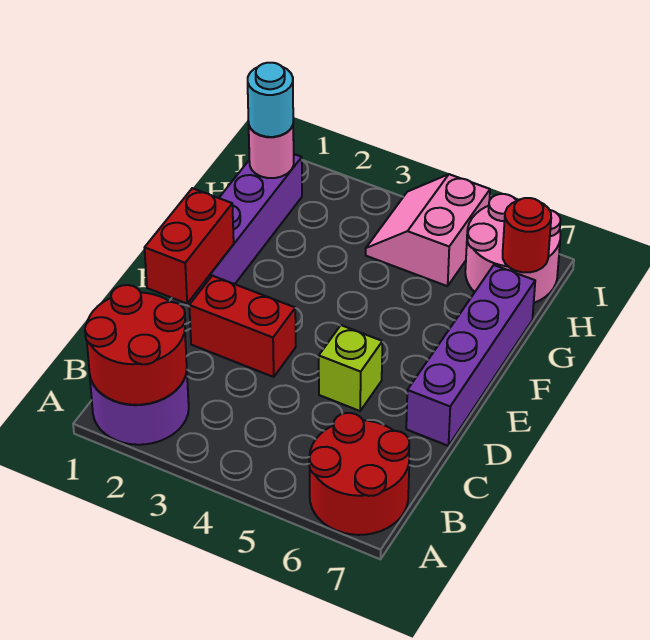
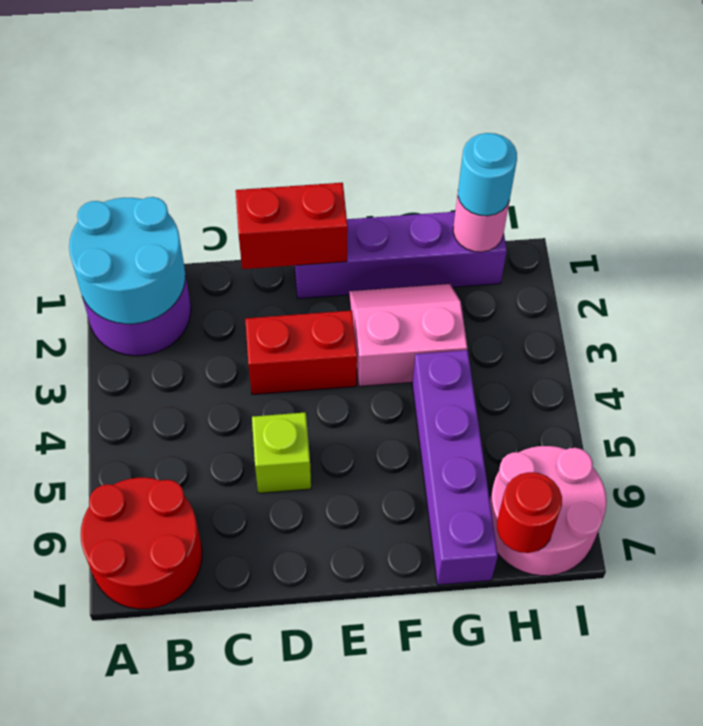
red round brick A1:B2 level 2 -> cyan round brick A1:B2 level 2
red brick D2:D3 level 1 -> red brick D3:E3 level 1
purple brick D7:G7 level 1 -> purple brick G4:G7 level 1
pink slope H4:I5 level 1 top 5 -> pink slope F2:G3 level 1 top 3

